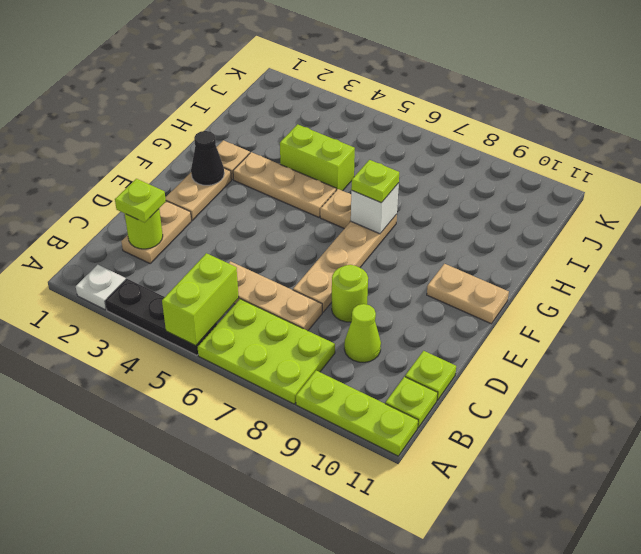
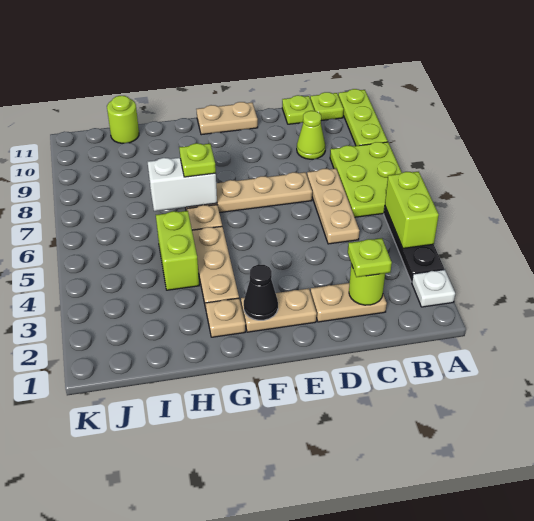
lime brick A5:B5 level 2 -> lime brick A4:A5 level 2
lime round brick D8 level 1 -> lime round brick I11 level 1
tan plate F10:F11 level 1 -> tan plate E11:F11 level 1
white brick G7 level 2 -> white brick G7:H7 level 2

